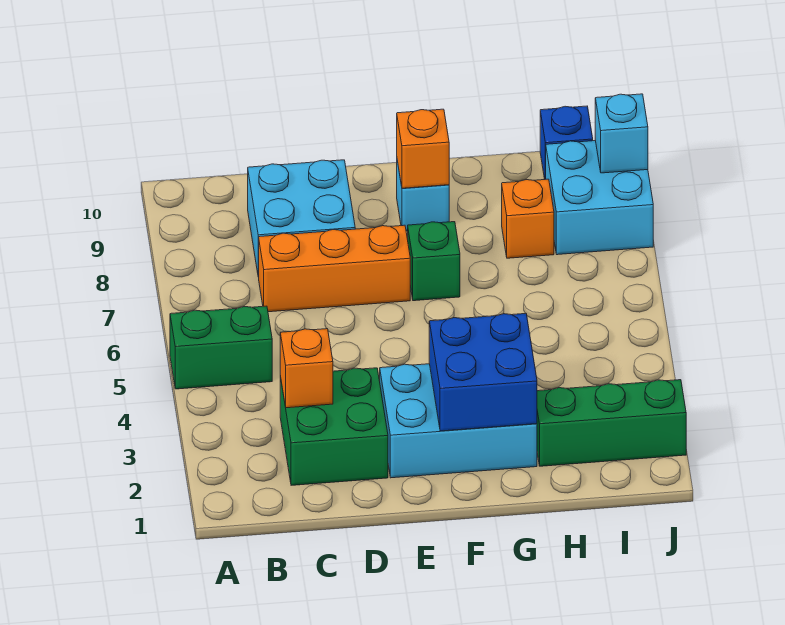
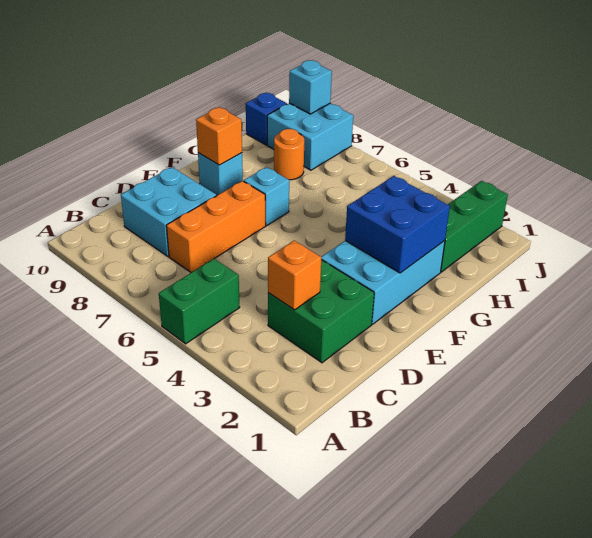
green brick F7 level 1 -> cyan brick F7 level 1
orange brick H8 level 1 -> orange round brick H8 level 1

